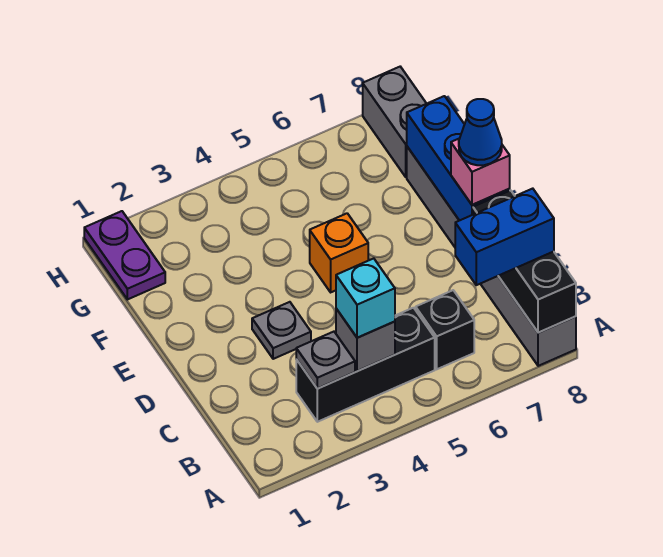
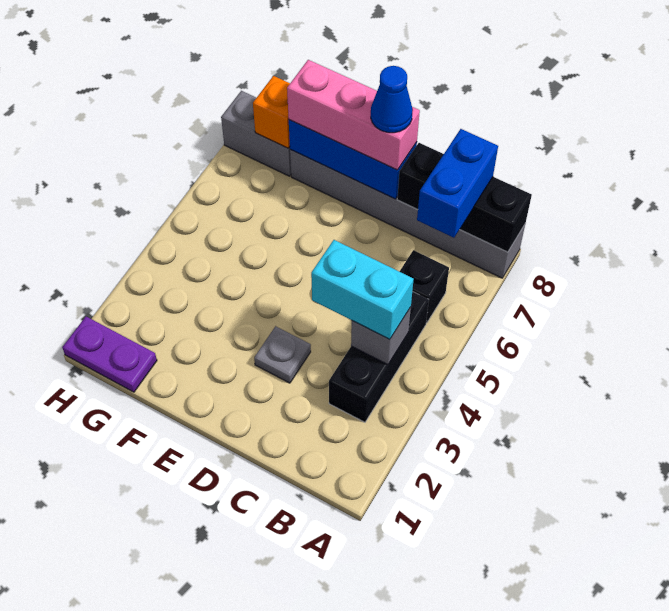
grey plate B3 level 2 -> none
cyan brick B4 level 3 -> cyan brick B4:C4 level 3
pink brick D8 level 3 -> pink brick D8:F8 level 3
orange brick E5 level 1 -> orange brick G8 level 2

